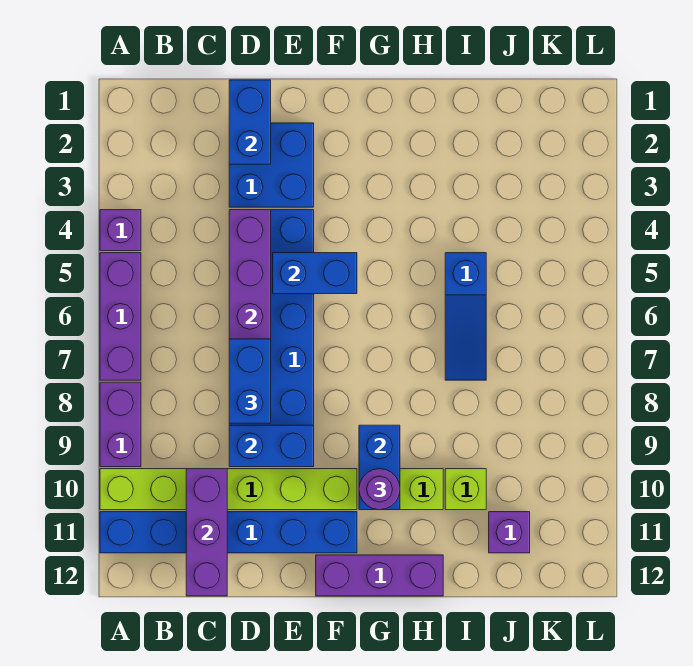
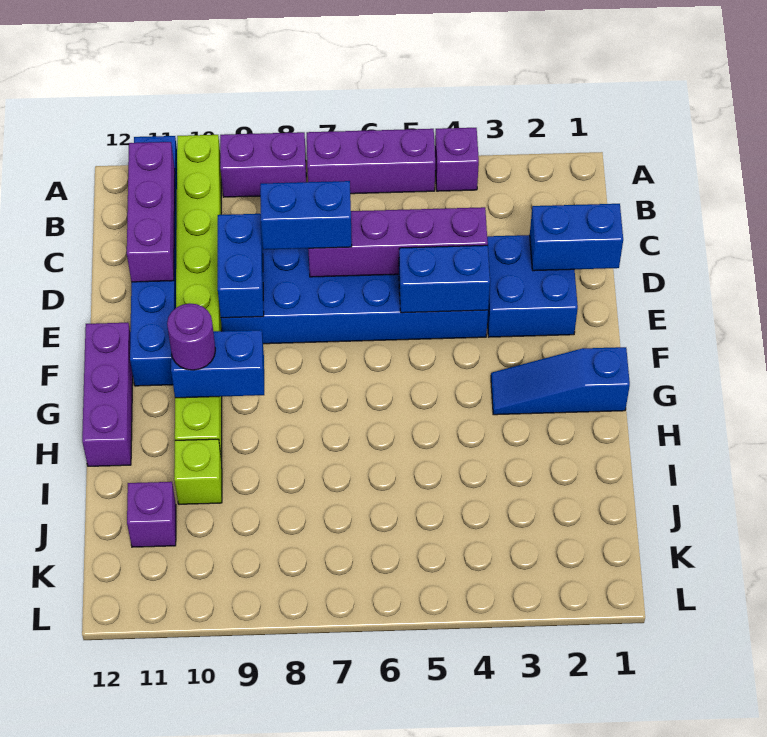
purple brick C10:C12 level 2 -> purple brick B11:D11 level 2
blue brick E5:F5 level 2 -> blue brick E4:E5 level 2
blue slope I5:I7 level 1 top 5 -> blue slope G1:G3 level 1 top 1

